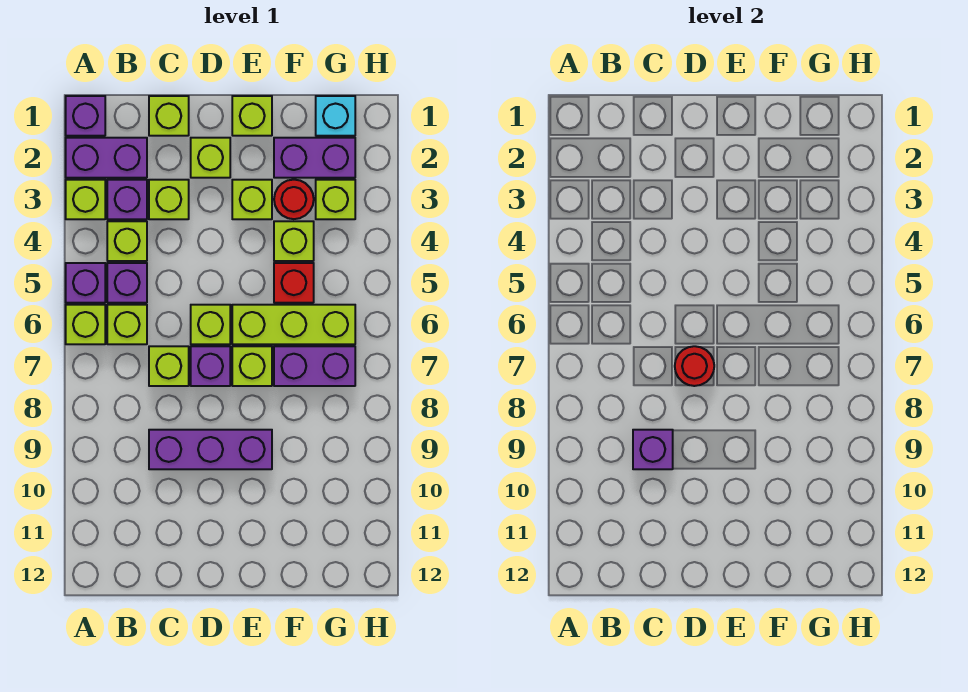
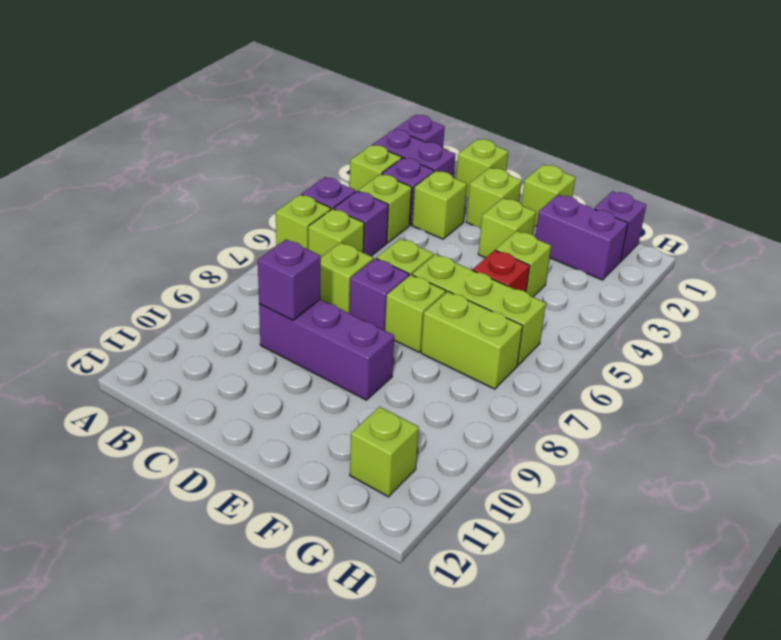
red round brick D7 level 2 -> none
red round brick F3 level 1 -> none
purple brick F7:G7 level 1 -> lime brick F7:G7 level 1
cyan brick G1 level 1 -> purple brick G1 level 1
lime brick G3 level 1 -> lime brick G11 level 1

